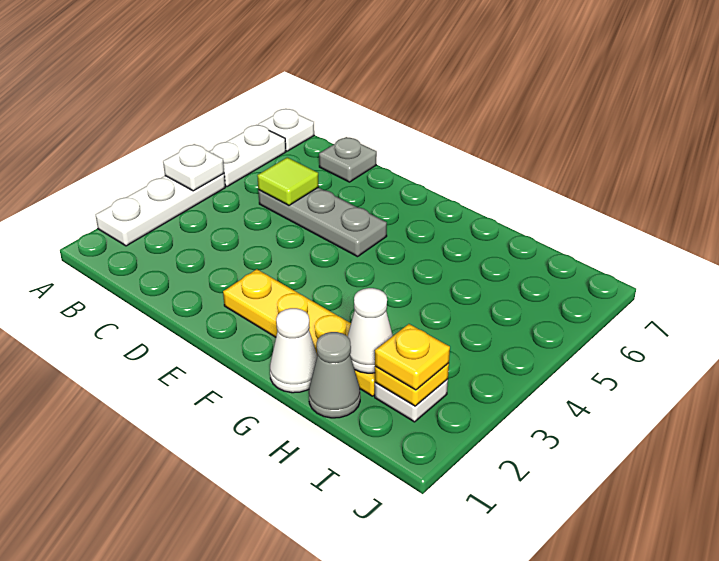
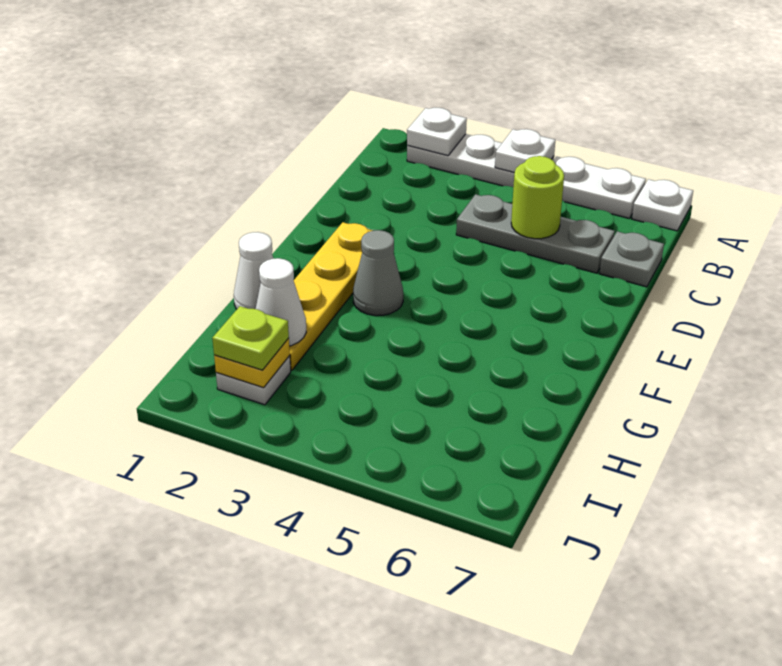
none -> white plate A2 level 2
grey plate C5:E5 level 1 -> grey plate C4:C6 level 1
lime tile C5 level 2 -> lime round brick C5 level 2
grey cone H1 level 1 -> grey cone F3 level 1
yellow plate I2 level 3 -> lime plate I2 level 3

